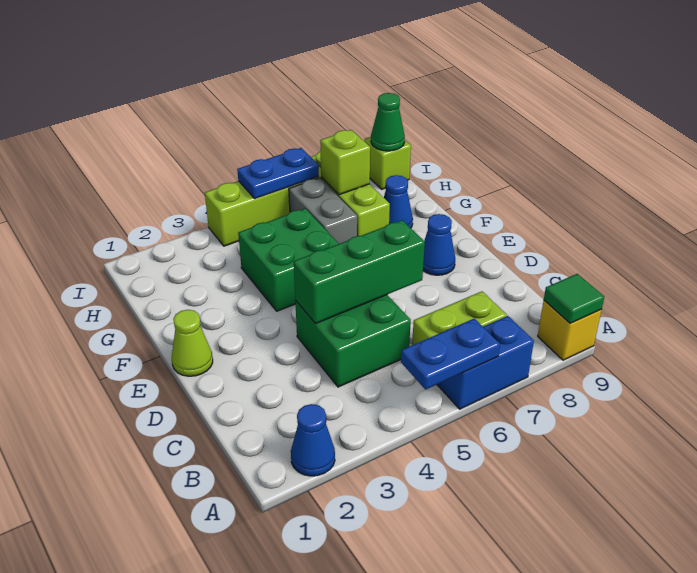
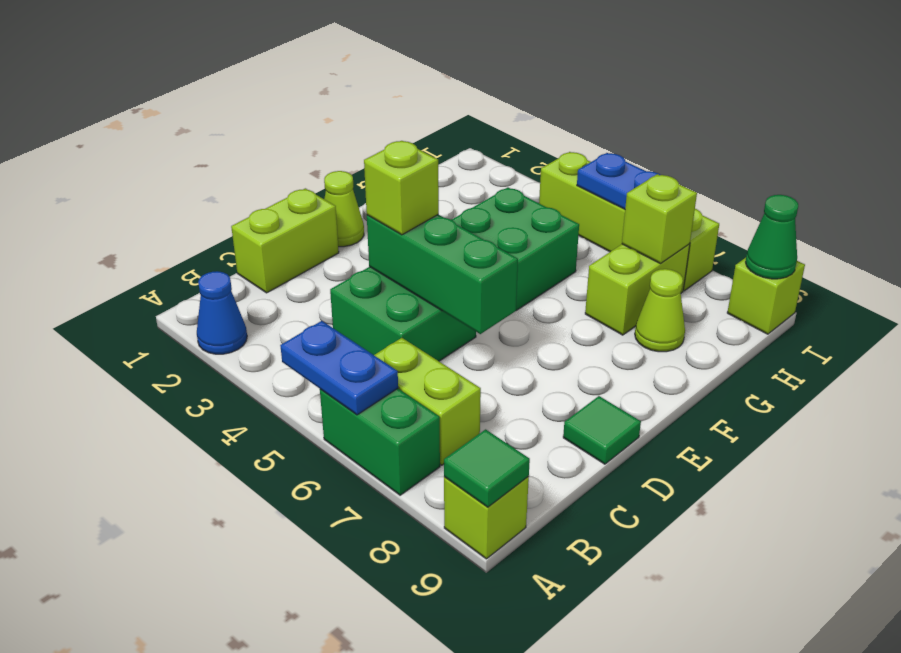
blue brick A6:A7 level 1 -> green brick A6:A7 level 1
yellow brick A9 level 1 -> lime brick A9 level 1
none -> lime brick C1:D1 level 1
none -> lime brick D4 level 3
none -> green tile D9 level 1
blue cone E8 level 1 -> none
grey brick G6:H6 level 1 -> none
blue cone G8 level 1 -> lime cone G8 level 1

